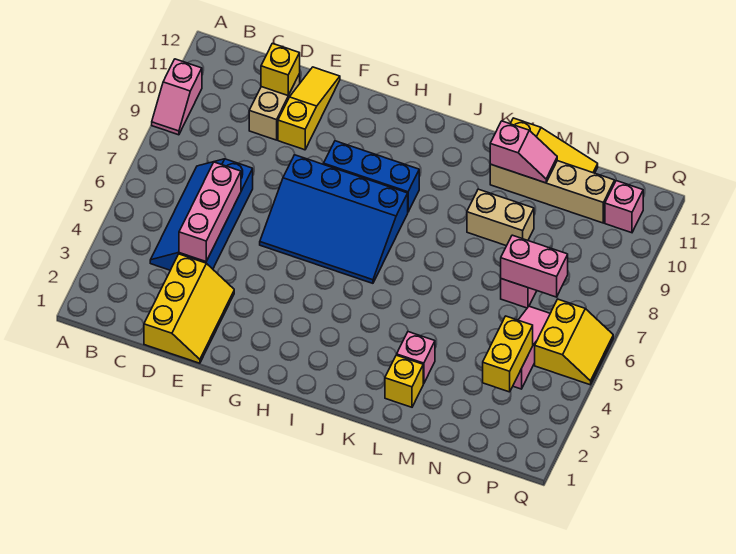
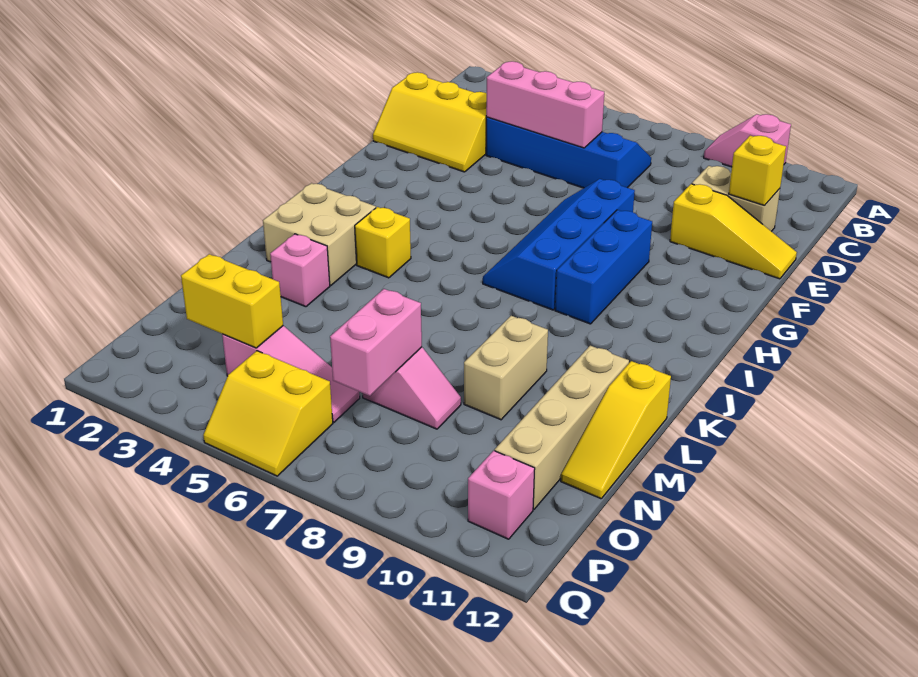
blue slope F6:I8 level 1 top 8 -> blue slope F7:I8 level 1 top 8
none -> tan brick J2:K3 level 1
yellow brick L2 level 1 -> yellow brick J4 level 1
pink slope L11:M11 level 2 top L -> none

